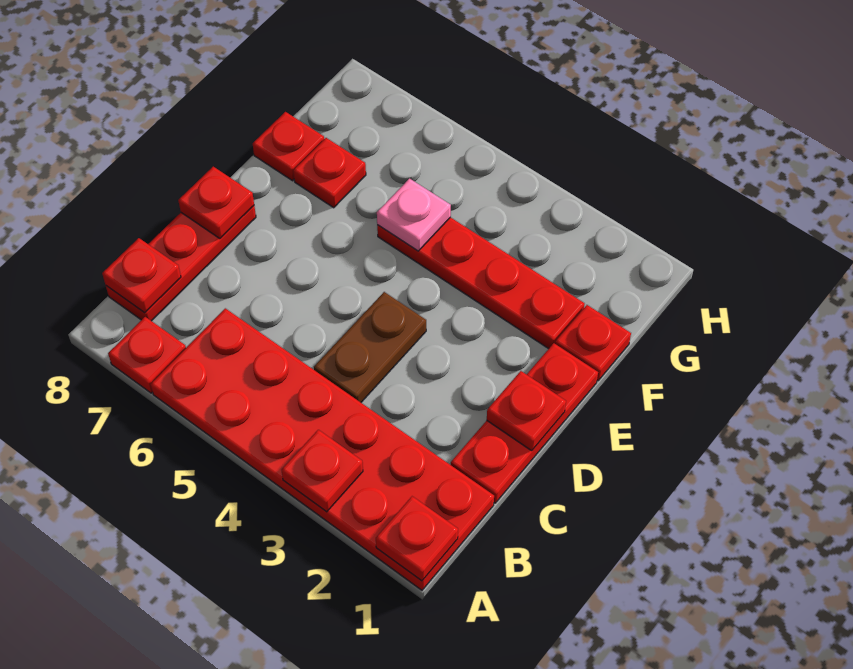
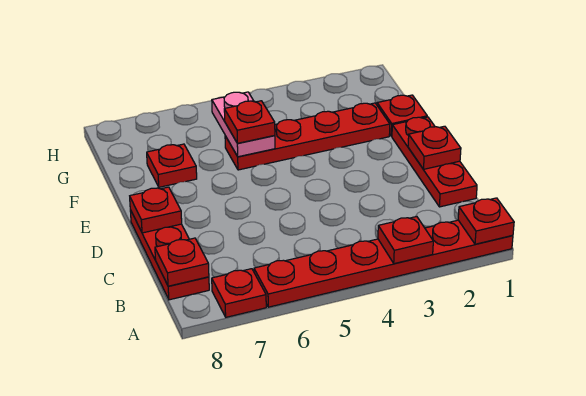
red plate A1:B6 level 1 -> red plate A1:A6 level 1
brown plate C4:D4 level 1 -> none
pink plate F5 level 2 -> pink plate F5:G5 level 2
red plate F8 level 1 -> red plate F5 level 3

